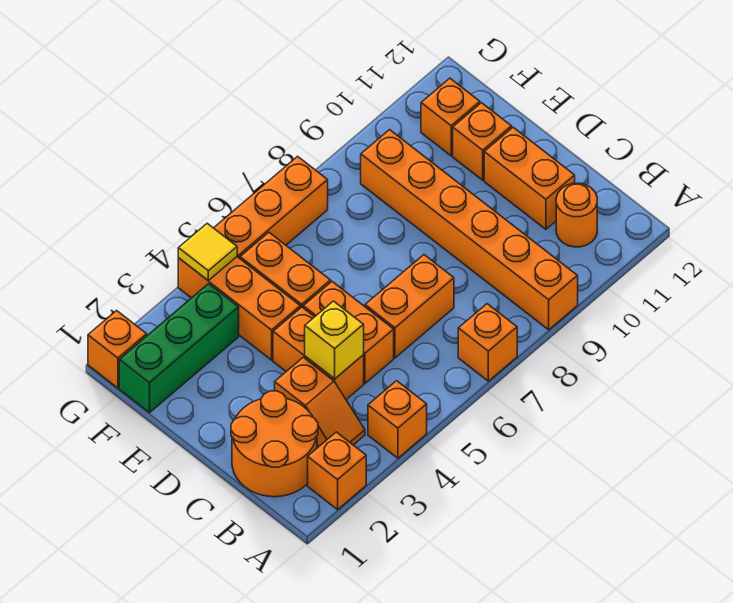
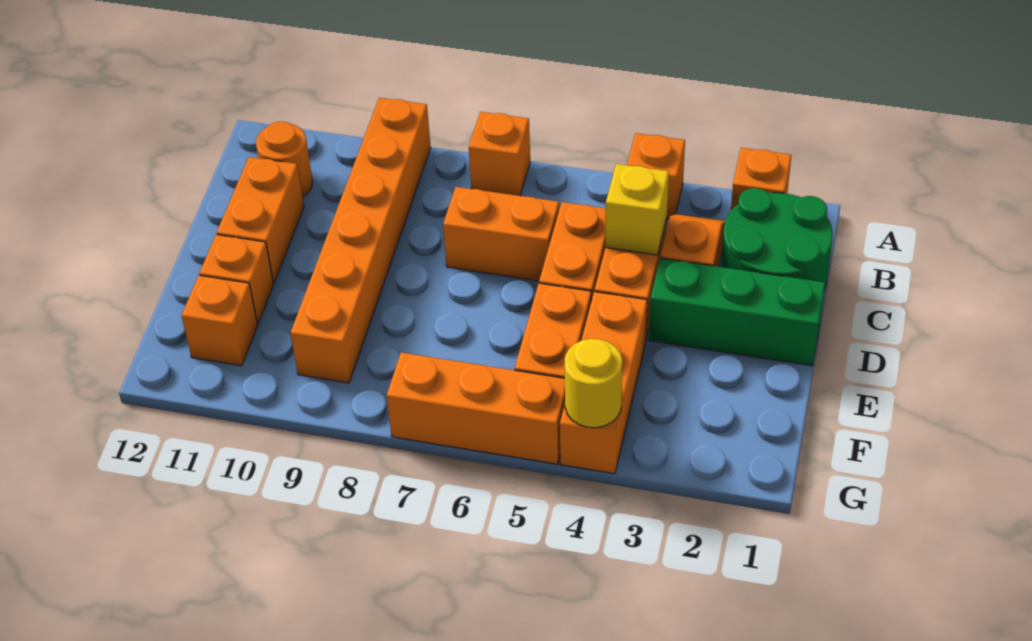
orange round brick B1:C2 level 1 -> green round brick B1:C2 level 1
green brick F1:F3 level 1 -> green brick D1:D3 level 1
orange brick G1 level 1 -> none
yellow tile G4 level 2 -> yellow round brick G4 level 2

